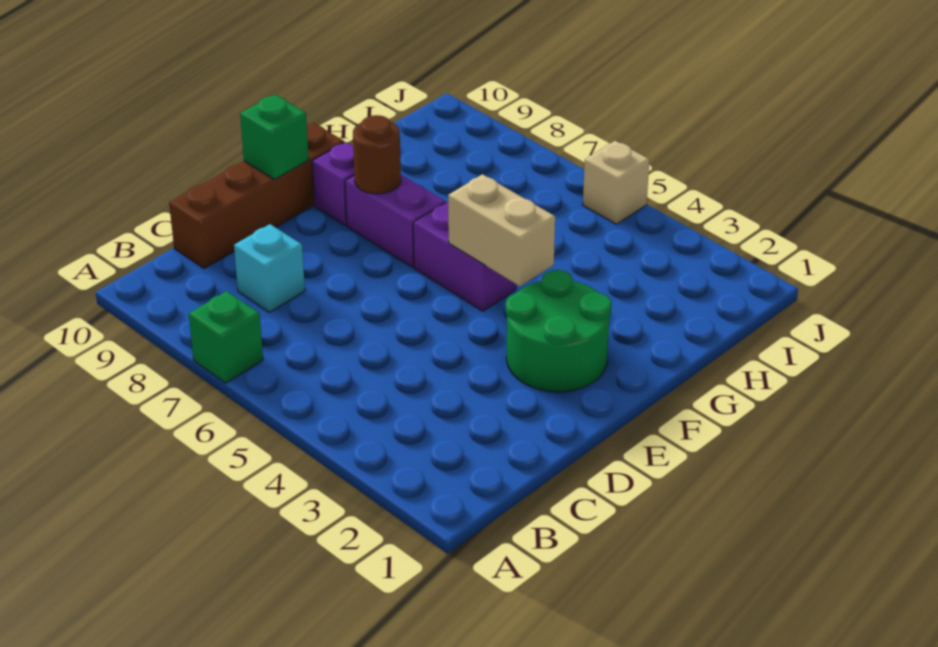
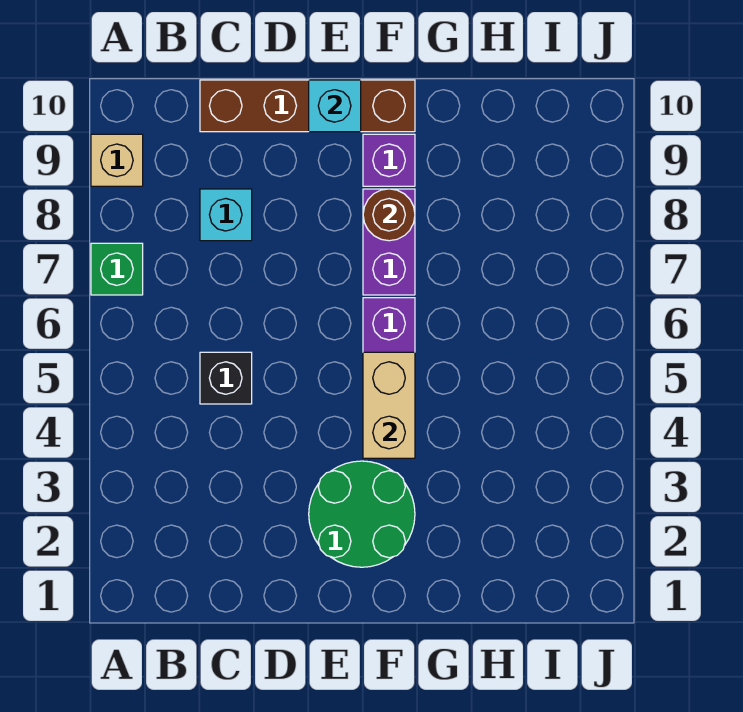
none -> black brick C5 level 1
green brick E10 level 2 -> cyan brick E10 level 2
tan brick J5 level 1 -> tan brick A9 level 1

